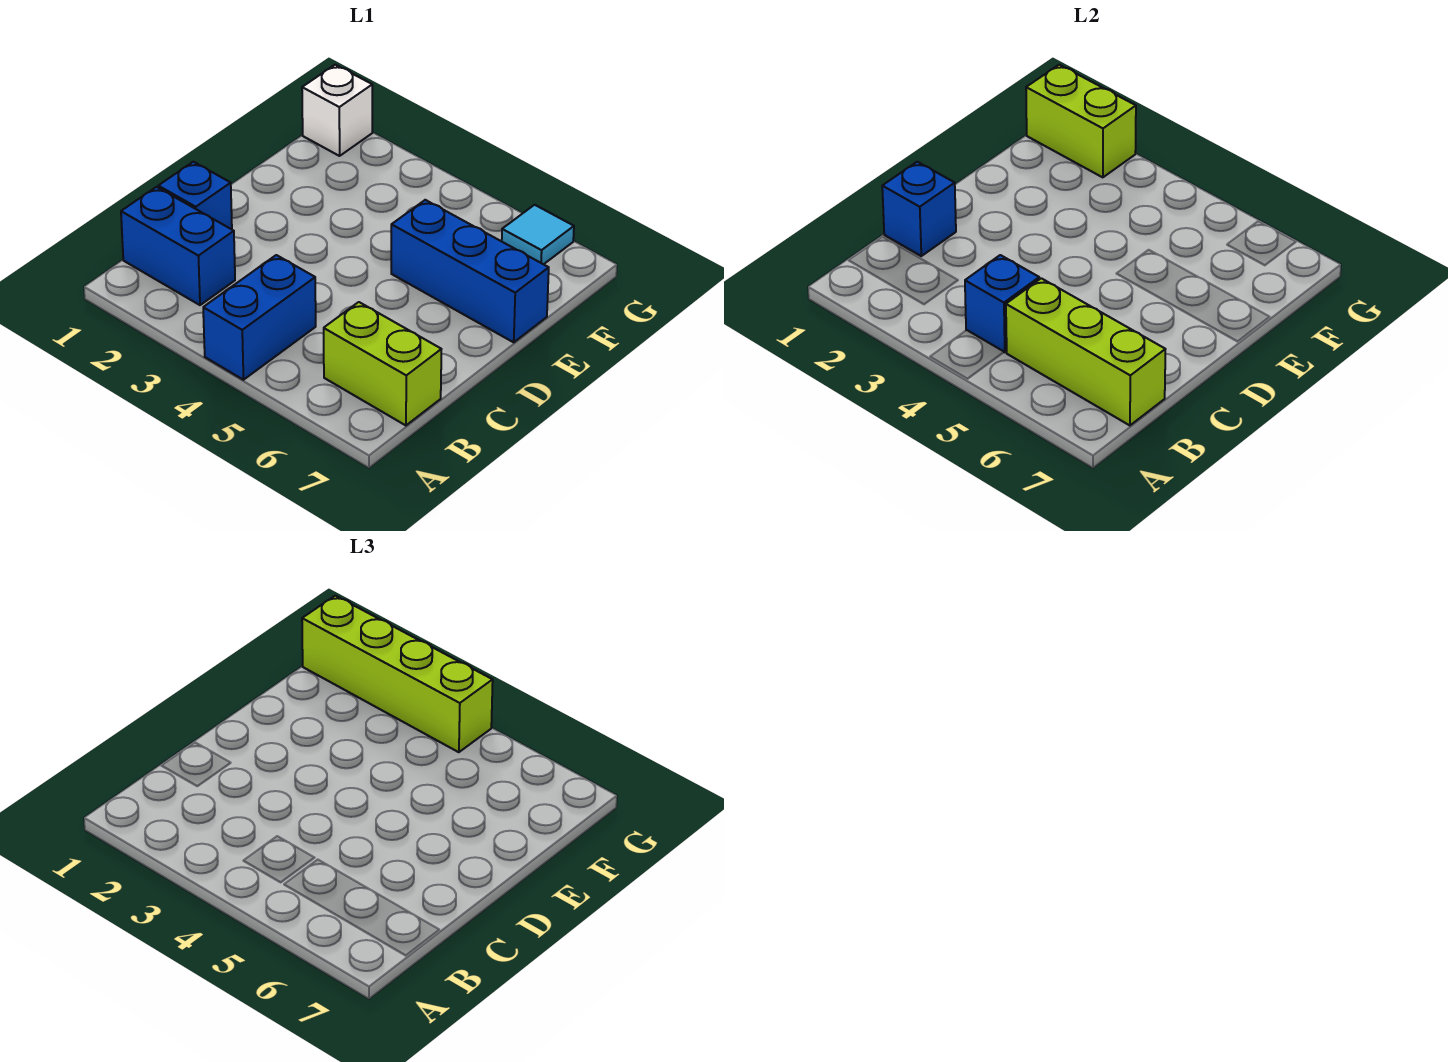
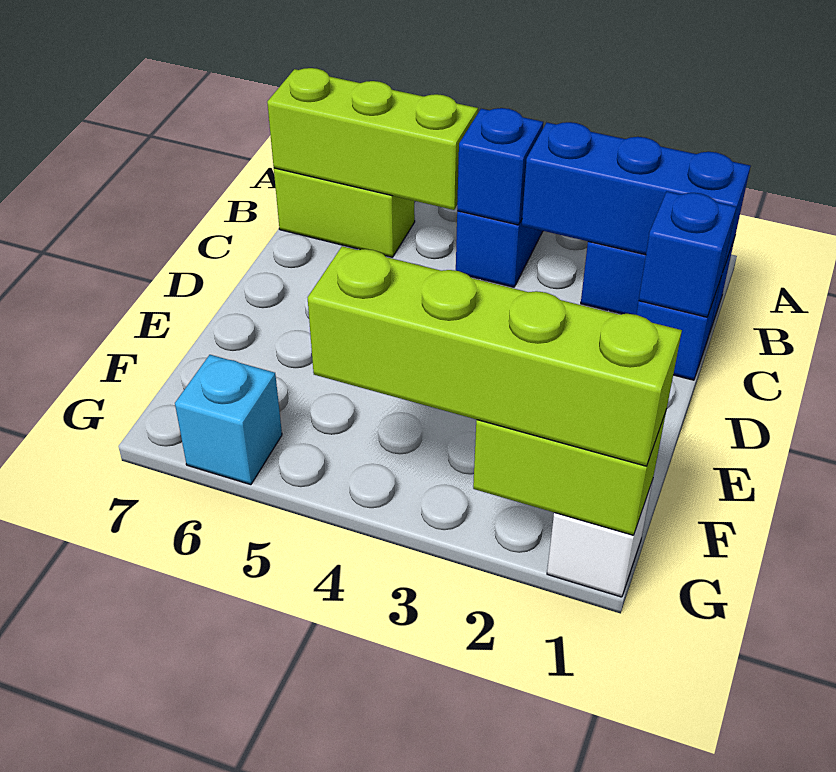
blue brick E5:E7 level 1 -> blue brick B1:B3 level 2
cyan tile G6 level 1 -> cyan brick G6 level 1

